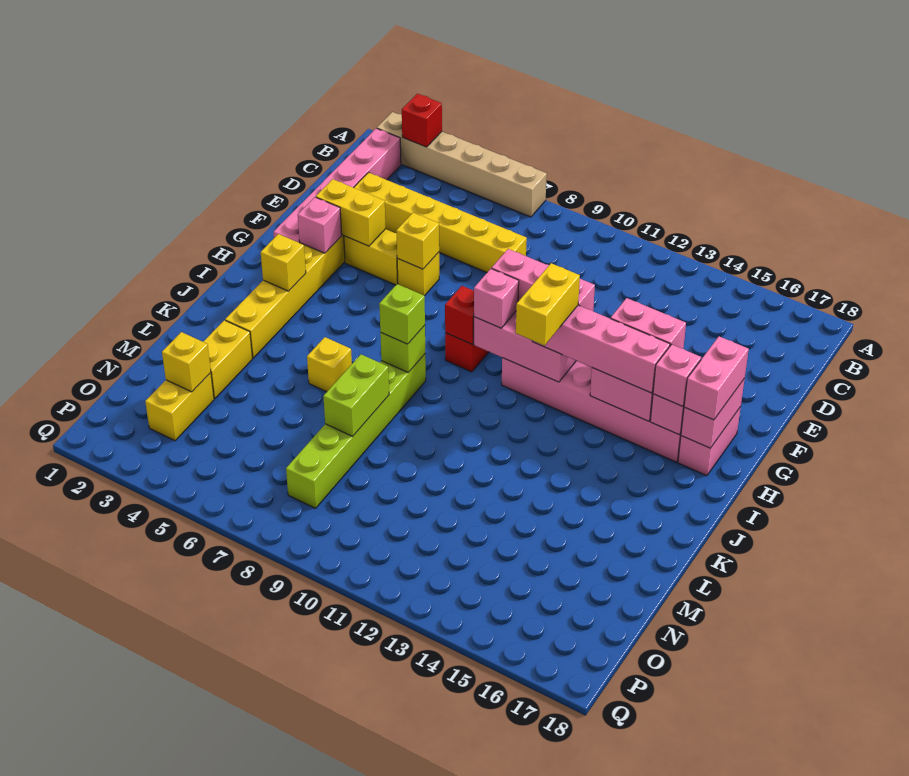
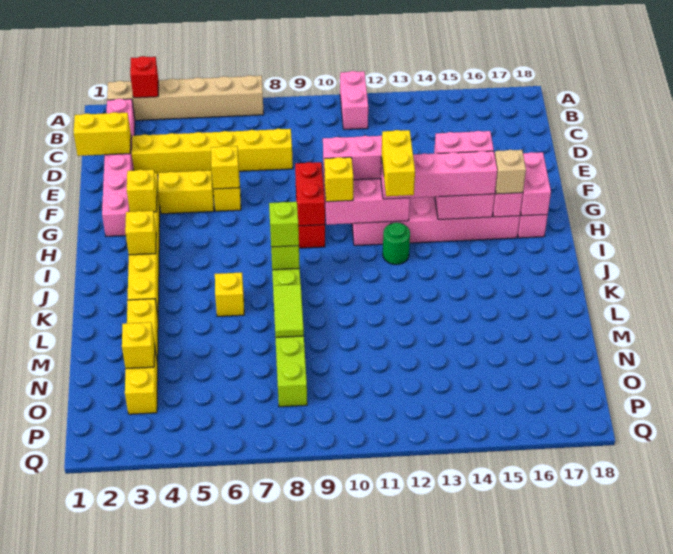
yellow brick F3:F4 level 2 -> yellow brick D1:D2 level 2
pink brick G3 level 2 -> yellow brick G3 level 2
pink brick G17:H17 level 3 -> pink brick A11:B11 level 1
red brick H9 level 2 -> red brick G9:H9 level 2
pink brick H10 level 3 -> yellow brick H10 level 3
pink brick H16 level 3 -> tan brick H16 level 3
none -> green round brick I12 level 1
lime brick L8:M8 level 2 -> lime tile L8:M8 level 2

